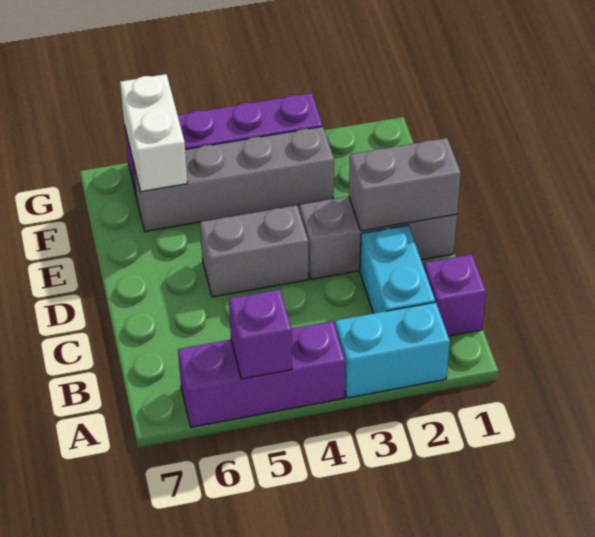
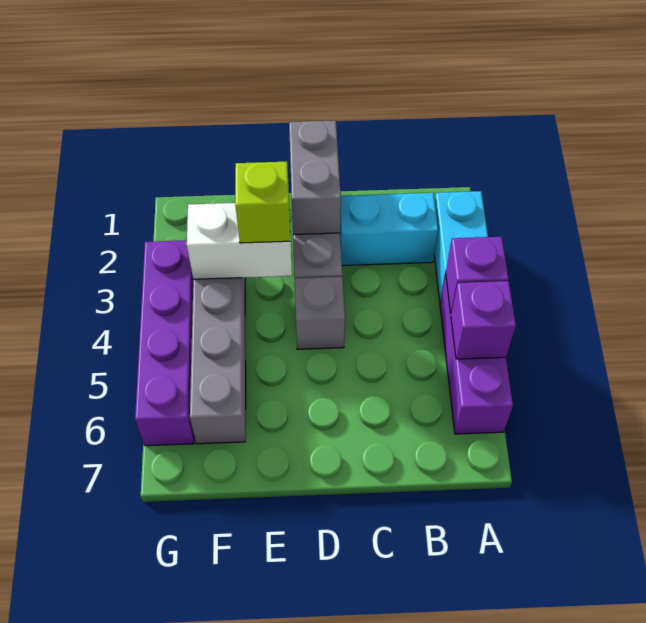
purple brick B1 level 1 -> purple brick A4 level 2
grey brick D4:D5 level 1 -> grey brick D4 level 1
none -> lime brick E3 level 3
white brick F6:G6 level 2 -> white brick E3:F3 level 2

